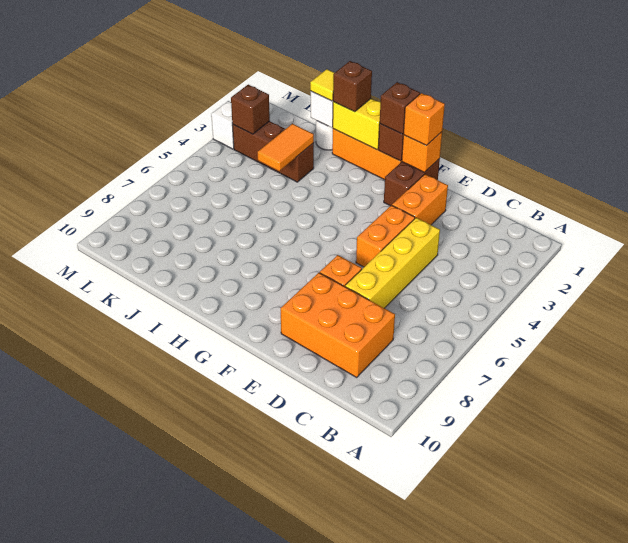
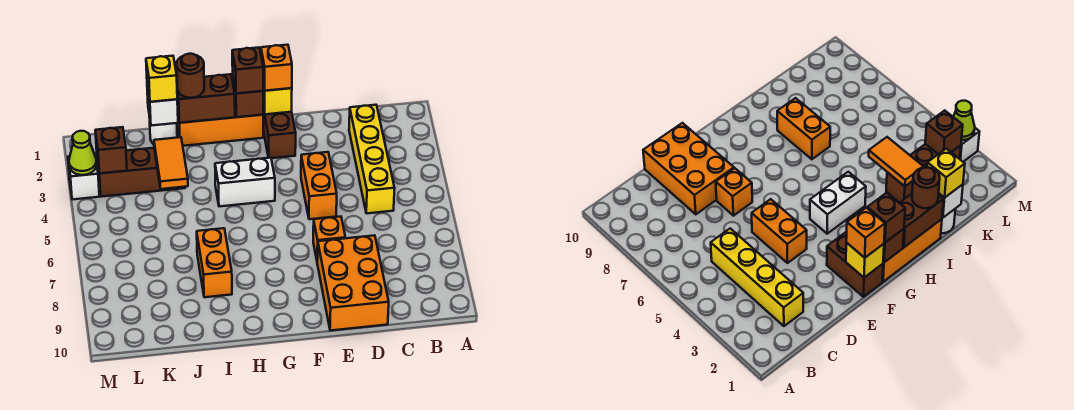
orange brick C8:E9 level 1 -> orange brick D8:E10 level 1
yellow brick D4:D7 level 1 -> yellow brick C2:C5 level 1
orange brick E2:E3 level 1 -> orange brick I7:I8 level 1
orange brick F1 level 2 -> yellow brick F1 level 2
none -> white brick G4:H4 level 1
yellow brick H1:I1 level 2 -> brown brick H1:I1 level 2
brown brick I1 level 3 -> brown round brick I1 level 3
yellow tile J1 level 3 -> yellow brick J1 level 3
none -> lime cone M3 level 2

